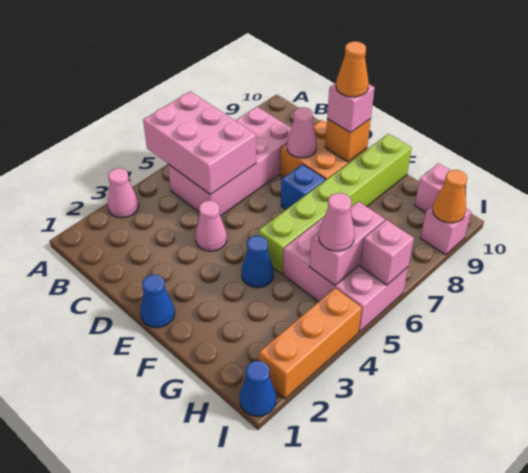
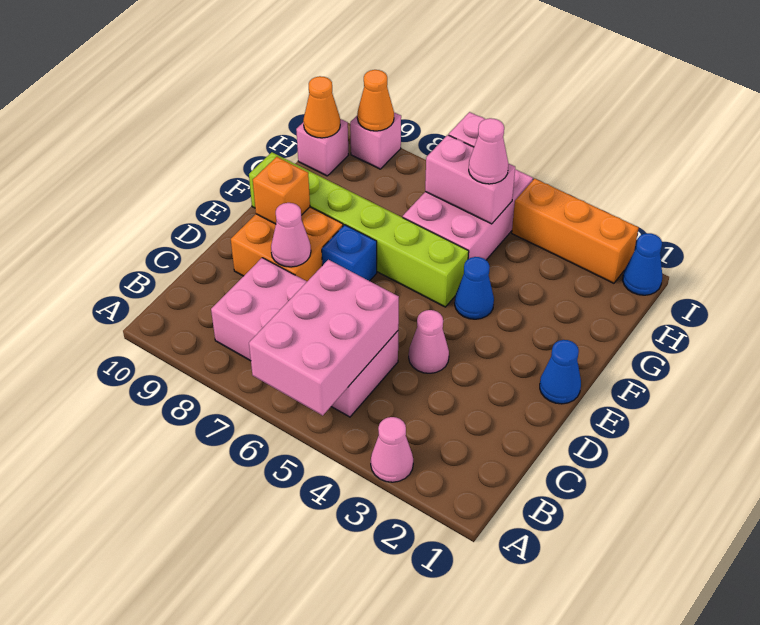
pink brick E9 level 3 -> none
orange cone E9 level 4 -> orange cone H10 level 2

